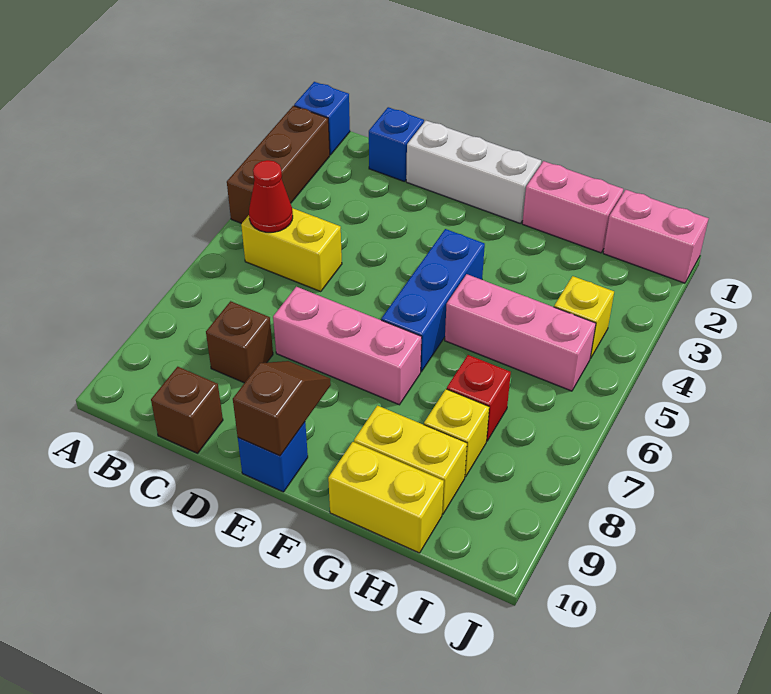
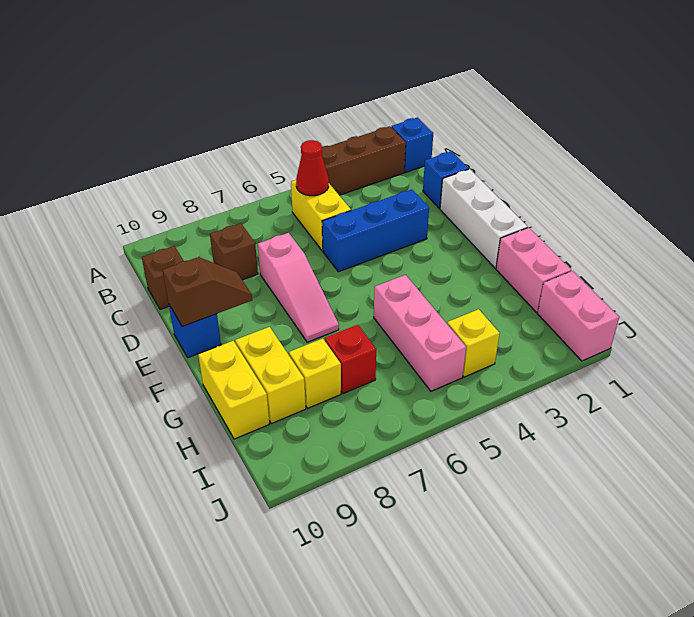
pink brick D7:F7 level 1 -> pink slope D7:F7 level 1 top D
blue brick F4:F6 level 1 -> blue brick D3:D5 level 1

